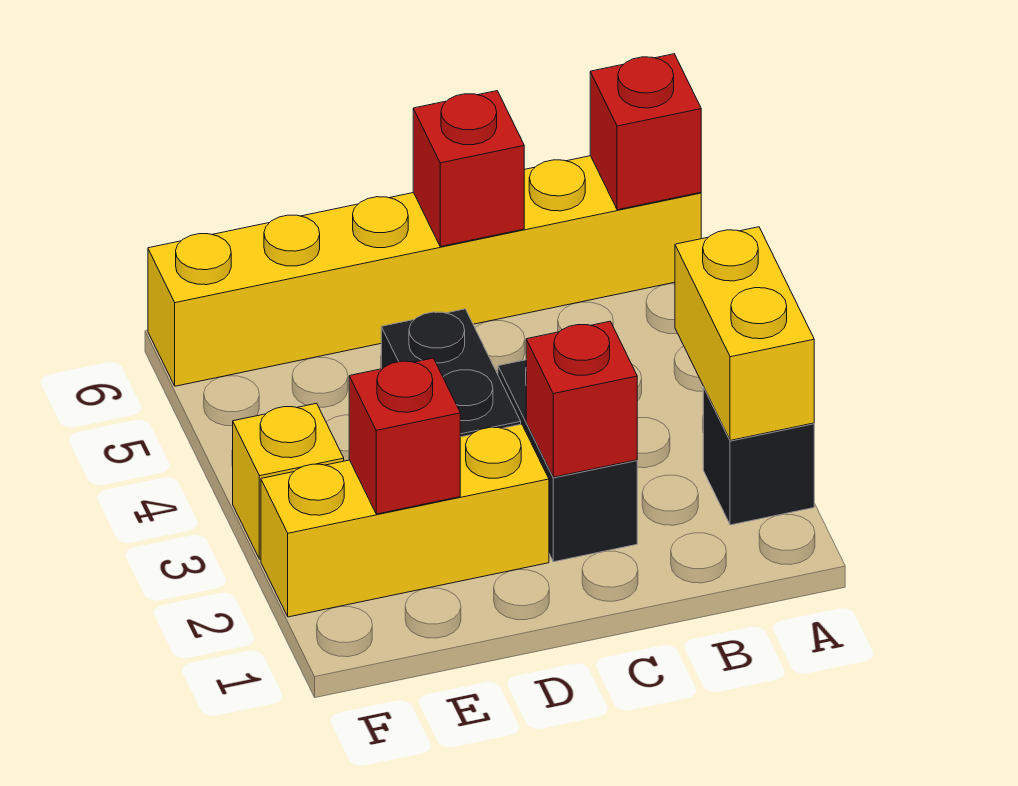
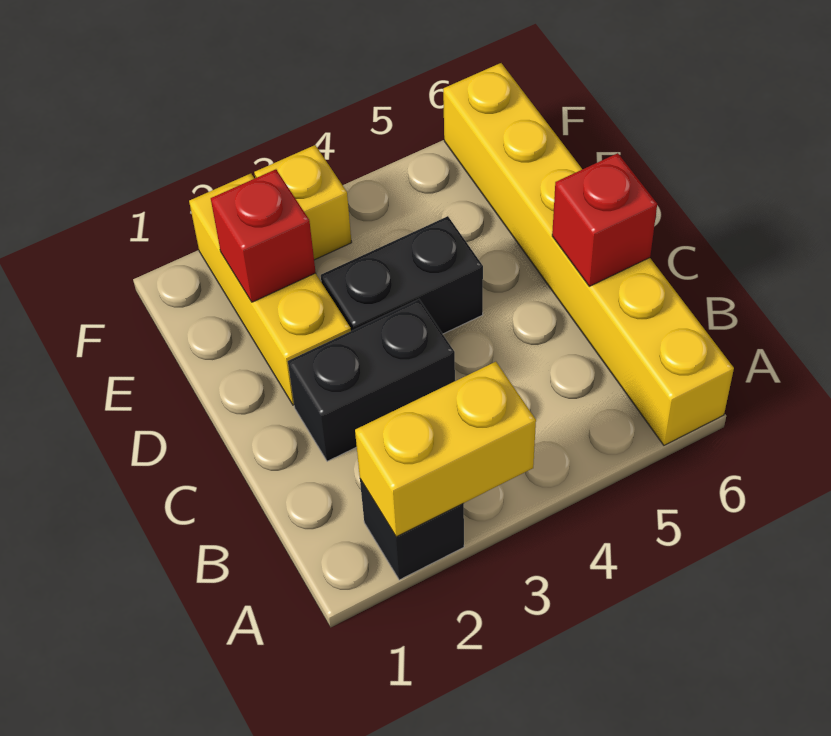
red brick A6 level 2 -> none
red brick C2 level 2 -> none

